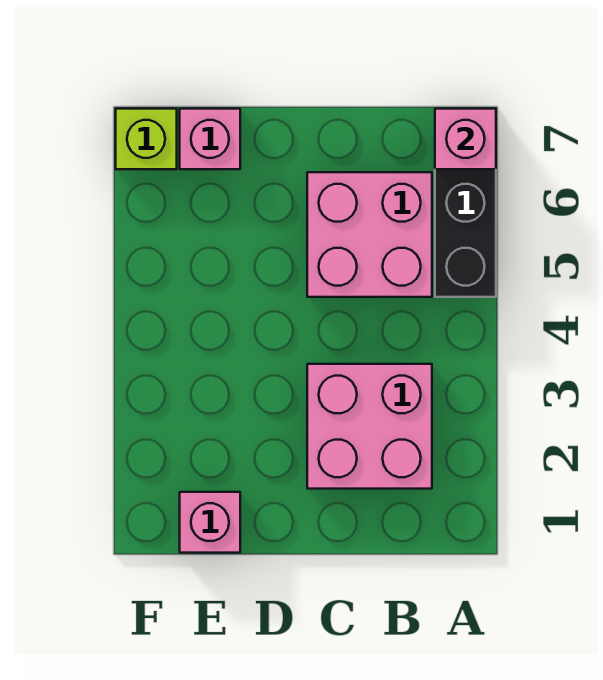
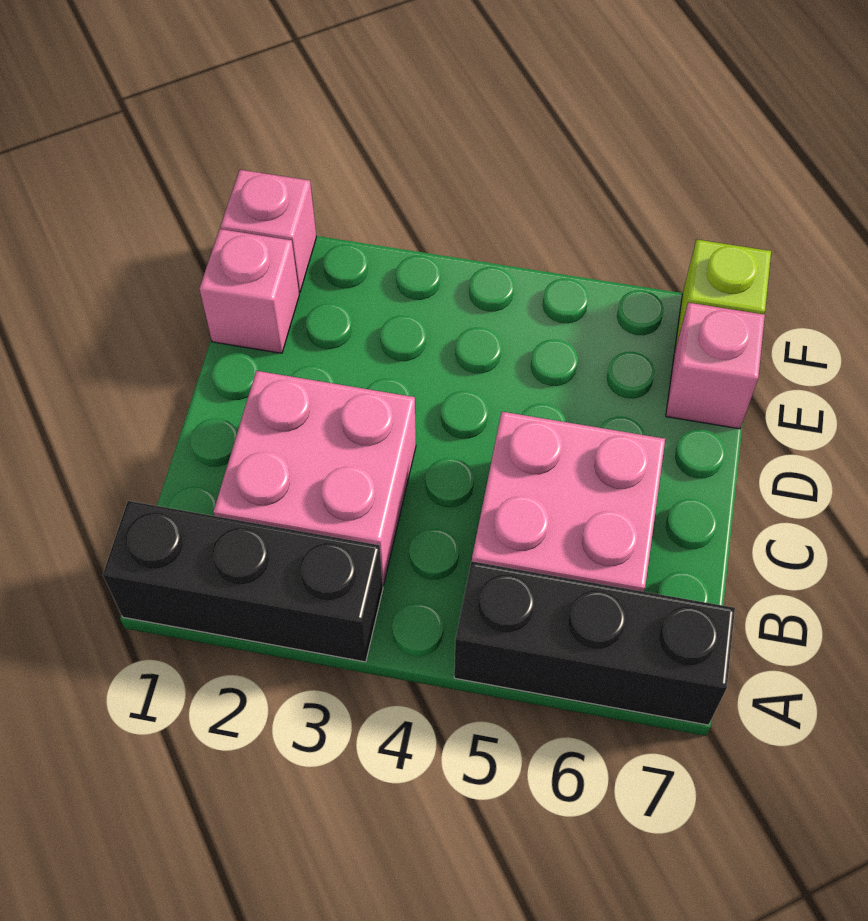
none -> black brick A1:A3 level 1
pink brick A7 level 2 -> pink brick F1 level 1

